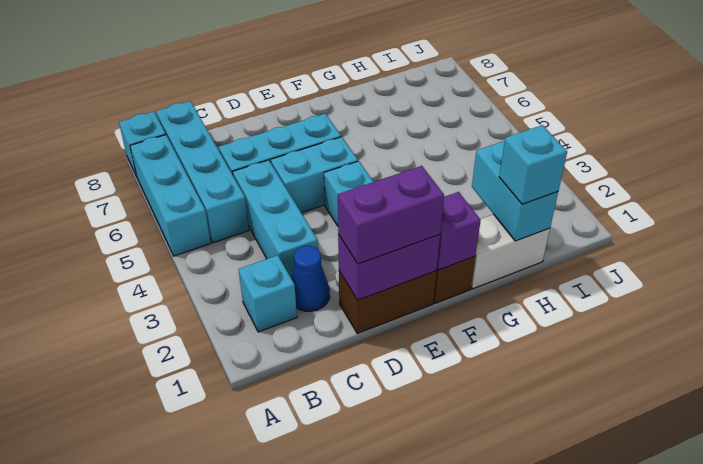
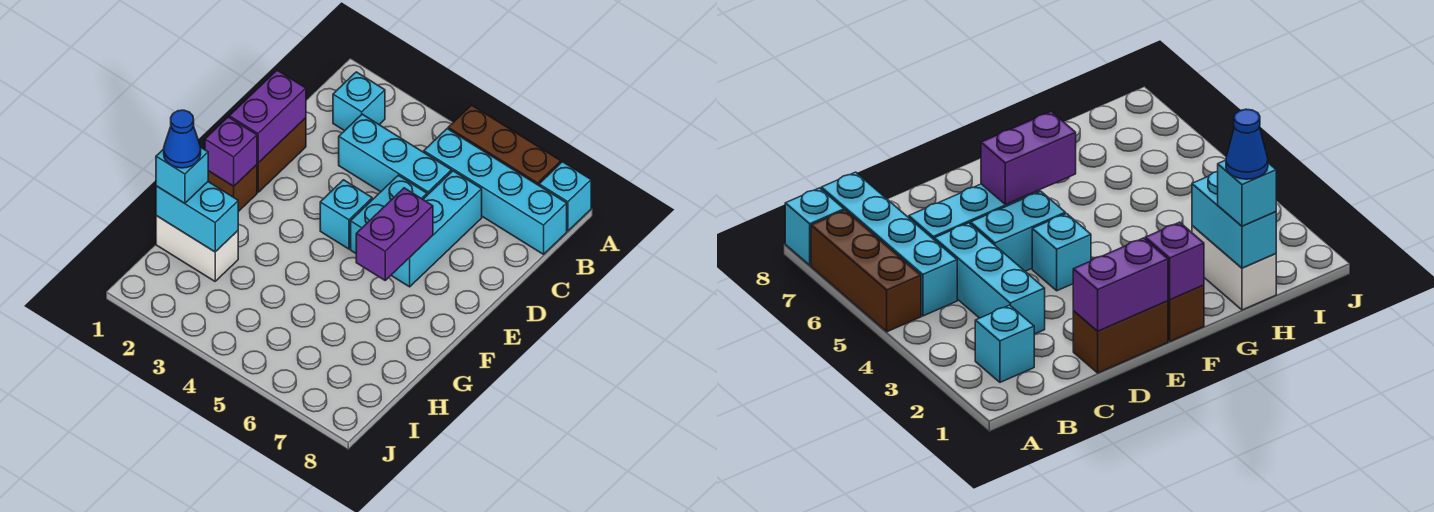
cyan brick A5:A7 level 1 -> brown brick A5:A7 level 1
blue cone C2 level 1 -> blue cone H1 level 4
purple brick D1:E1 level 3 -> purple brick E6:F6 level 2
white brick G1:H1 level 1 -> white brick H1:H2 level 1

